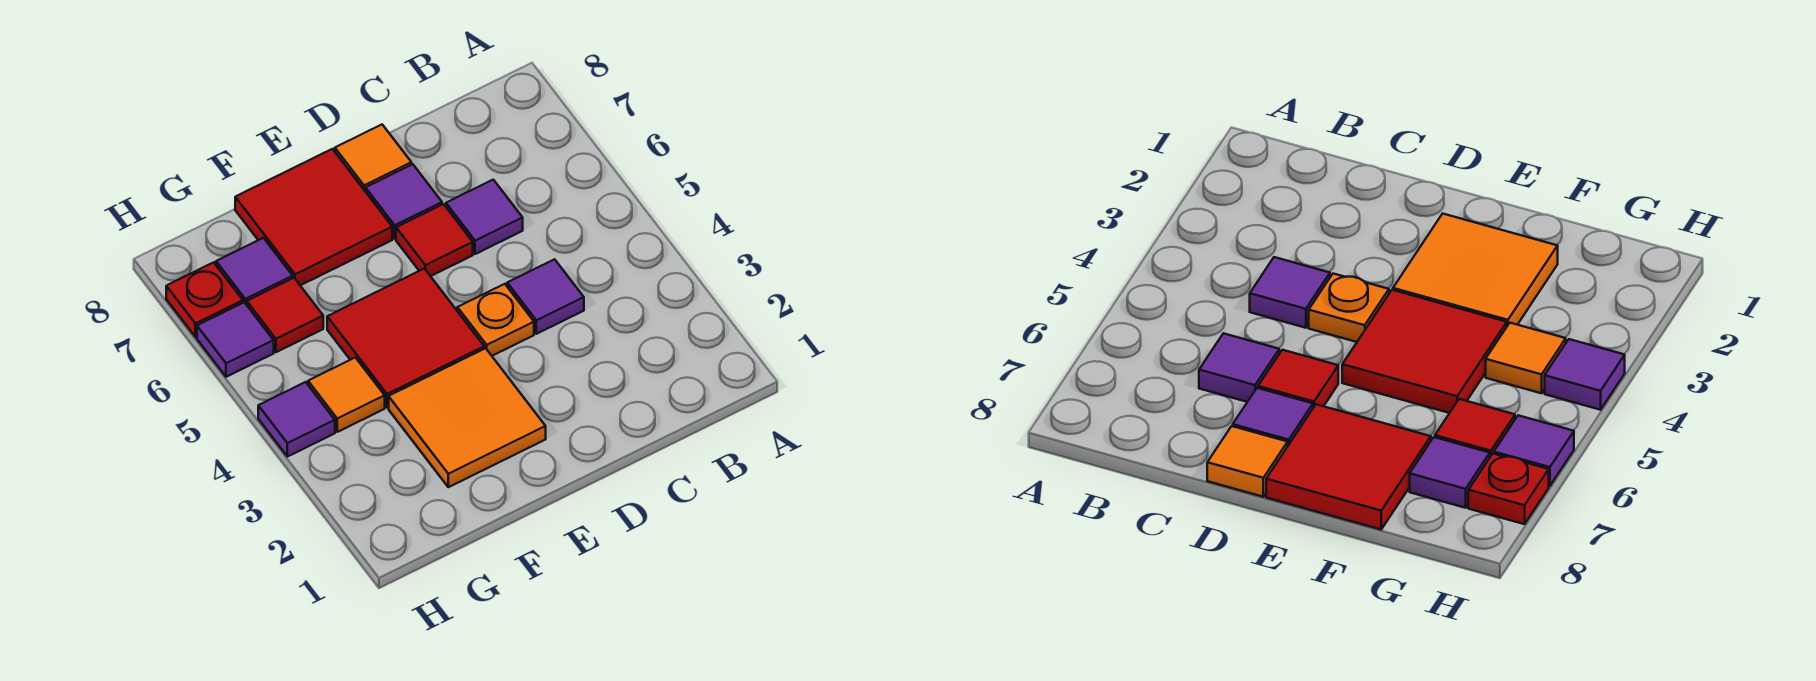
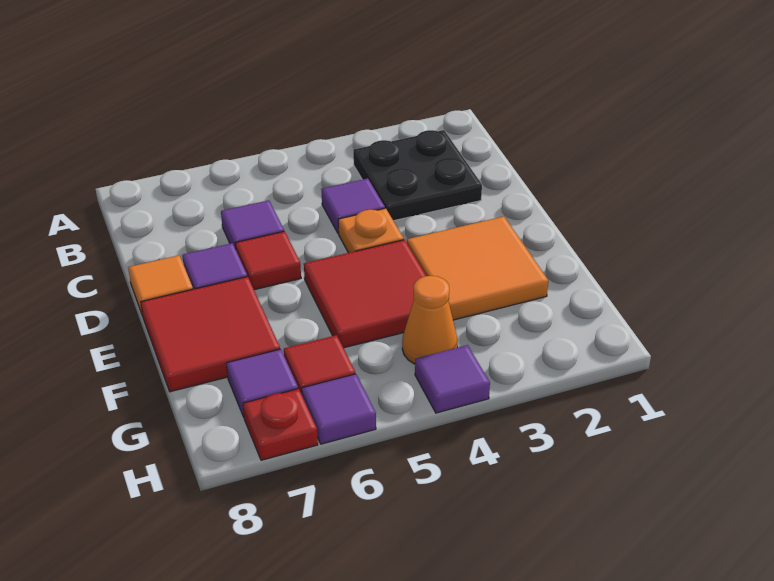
none -> black plate B2:C3 level 1
orange tile G4 level 1 -> orange cone G4 level 1

